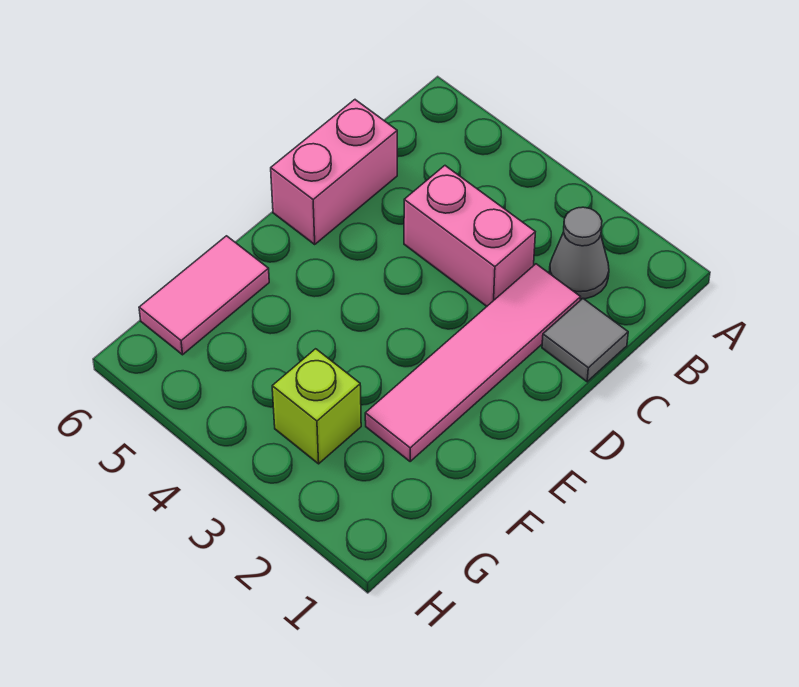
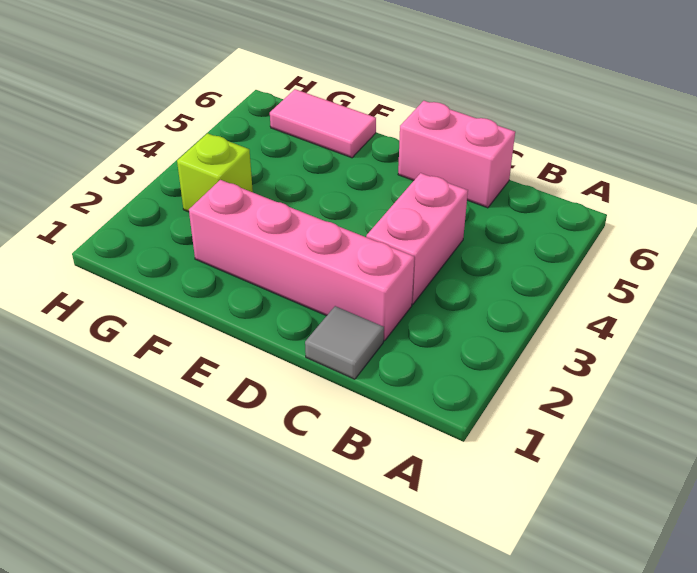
grey cone B2 level 1 -> none
pink tile C2:F2 level 1 -> pink brick C2:F2 level 1

